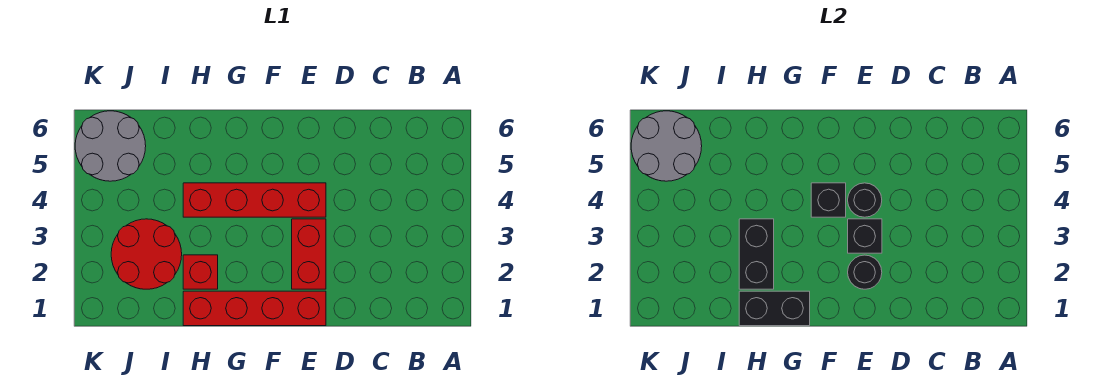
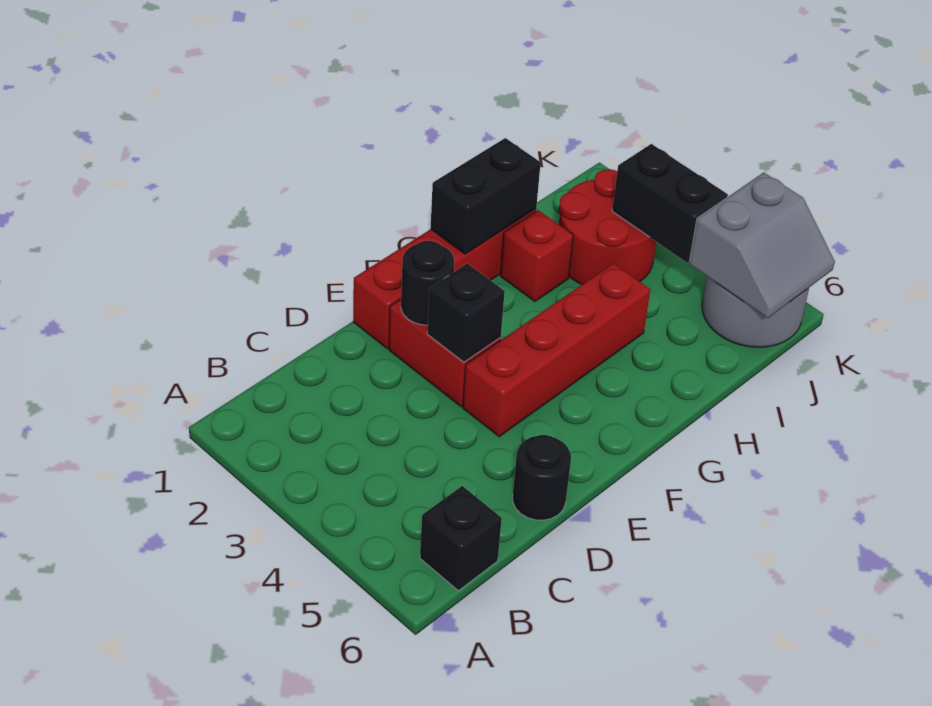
black round brick E4 level 2 -> black round brick D6 level 1
black brick F4 level 2 -> black brick B6 level 1
black brick H2:H3 level 2 -> black brick J3:J4 level 2
grey round brick J5:K6 level 2 -> grey slope J5:K6 level 2 top 5

